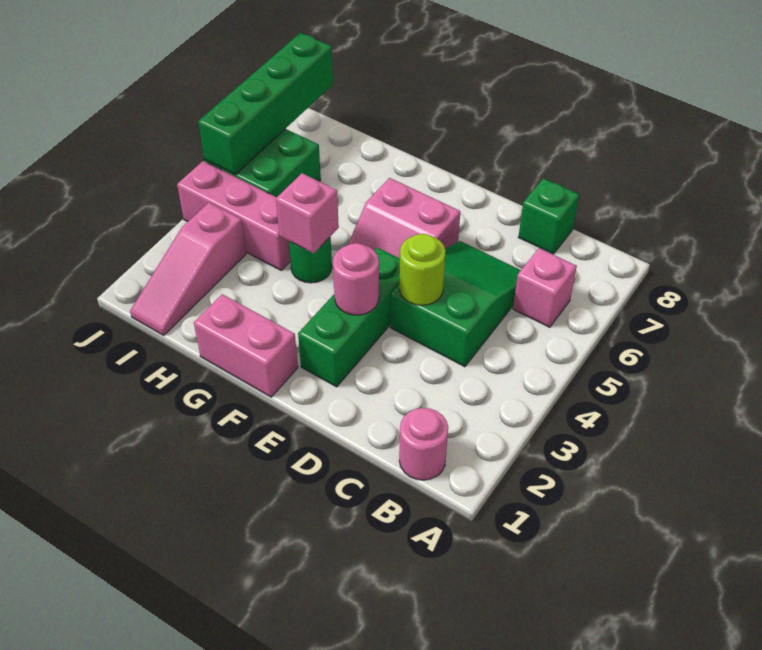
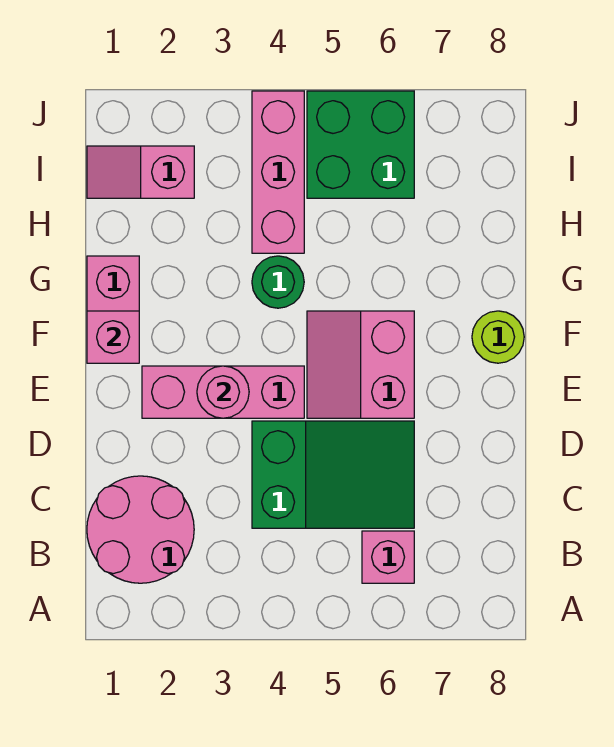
pink round brick B1 level 1 -> pink round brick B1:C2 level 1
green brick C8 level 1 -> none
lime round brick D4 level 2 -> lime round brick F8 level 1
green brick E2:E4 level 1 -> pink brick E2:E4 level 1
pink brick G4 level 2 -> pink brick F1 level 2
pink slope I1:I3 level 1 top 3 -> pink slope I1:I2 level 1 top 2
green brick J5:J8 level 2 -> none

